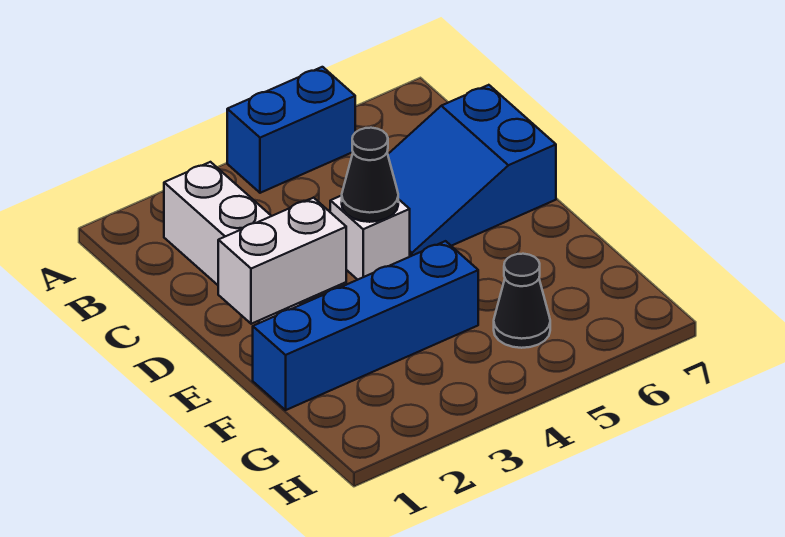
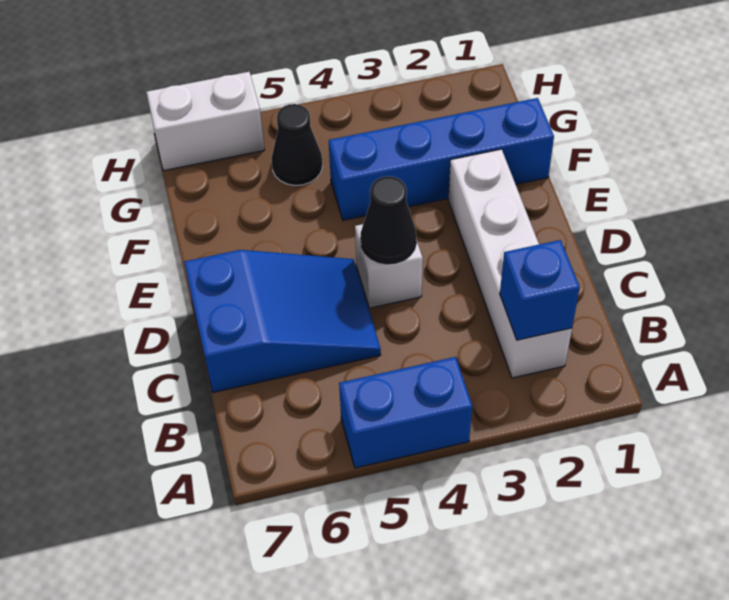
none -> blue brick B2 level 2
white brick E1:E2 level 2 -> white brick H6:H7 level 1

